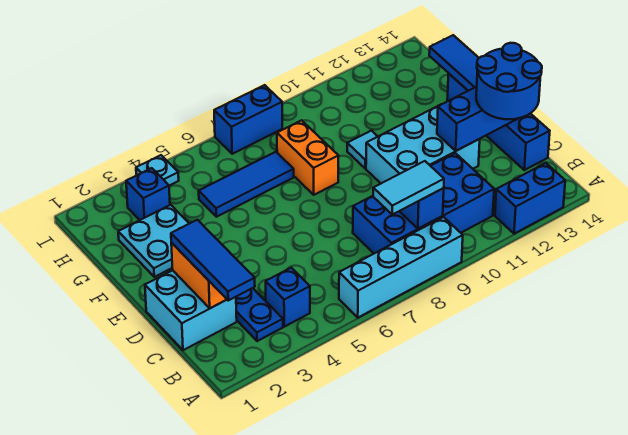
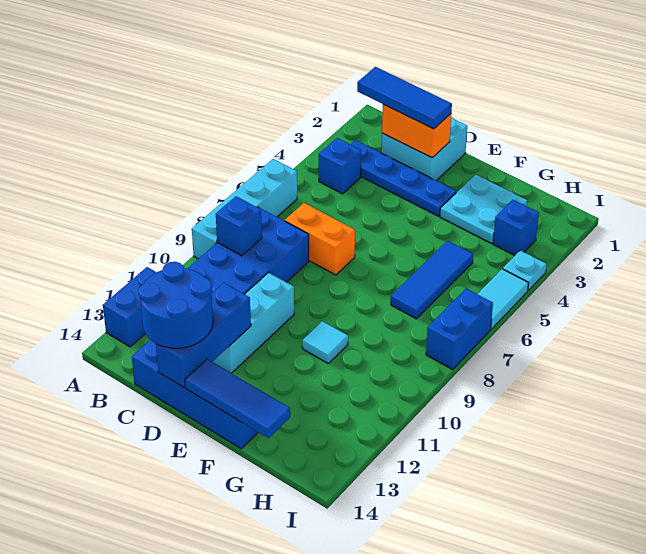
cyan tile B8:B9 level 3 -> cyan tile I5:I6 level 1
cyan brick D10:E12 level 1 -> cyan brick D10:D12 level 1
orange brick F8:G8 level 1 -> orange brick C7:D7 level 1

